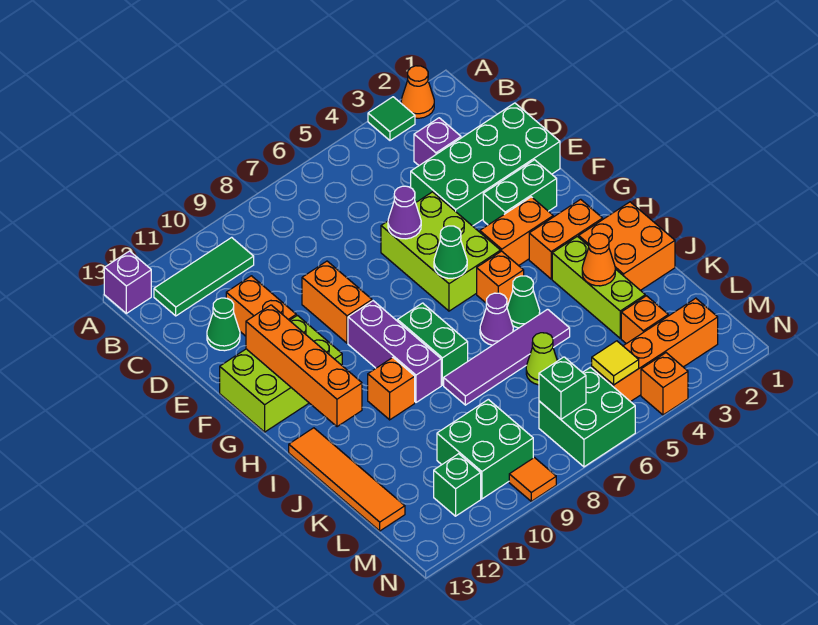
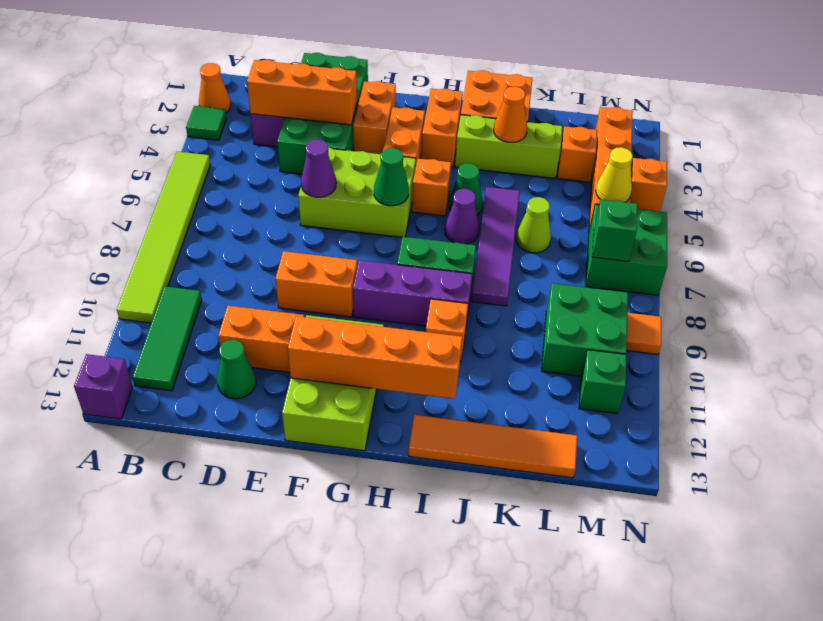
none -> lime tile A5:A10 level 1
none -> orange brick C3:E3 level 2
green brick F2:F3 level 1 -> orange brick F2:F3 level 1
yellow tile M5 level 2 -> yellow cone M5 level 2

